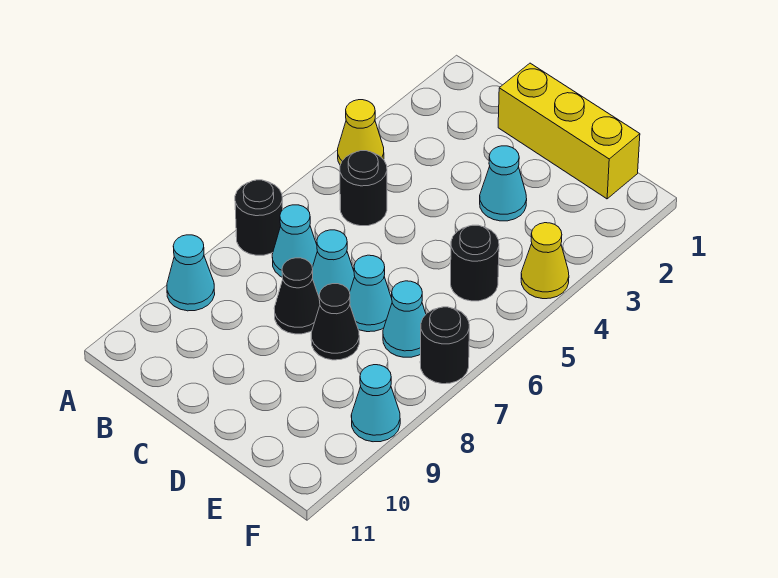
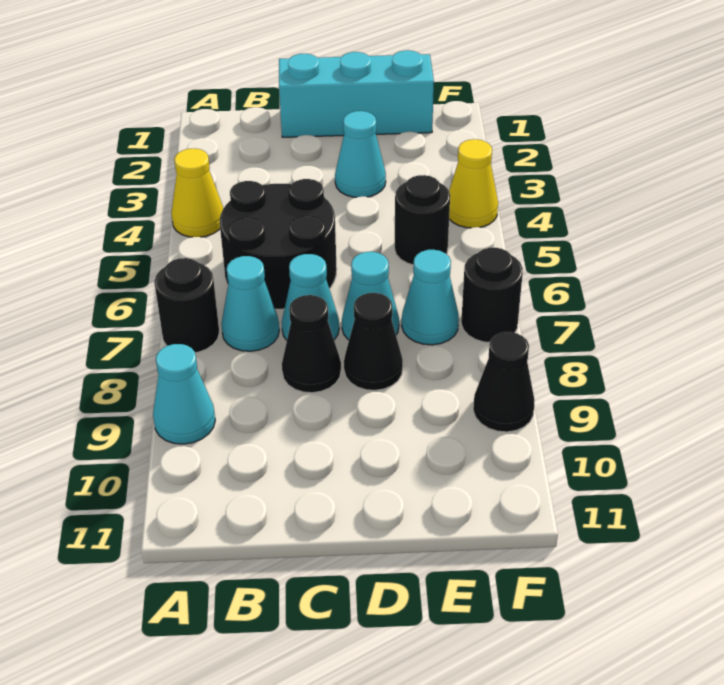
black round brick B5 level 1 -> black round brick B5:C6 level 1
yellow brick C1:E1 level 1 -> cyan brick C1:E1 level 1
cyan cone F9 level 1 -> black cone F9 level 1

